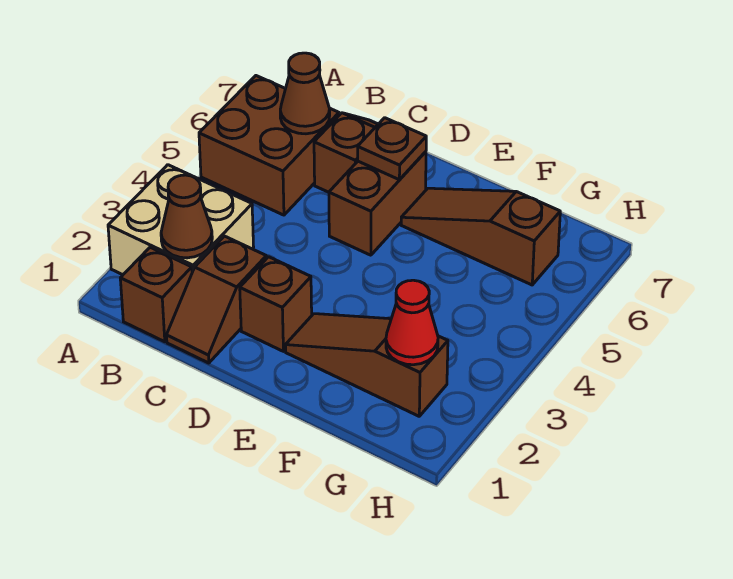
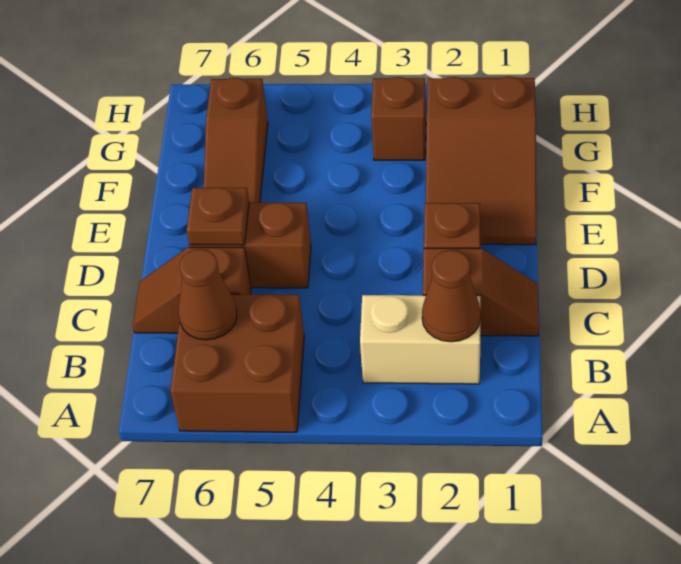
tan brick A2:B3 level 1 -> tan brick B2:B3 level 1
brown brick B1 level 1 -> brown brick G3 level 1
brown slope E2:G2 level 1 top G -> brown slope E1:G2 level 1 top G
red cone G2 level 2 -> none

